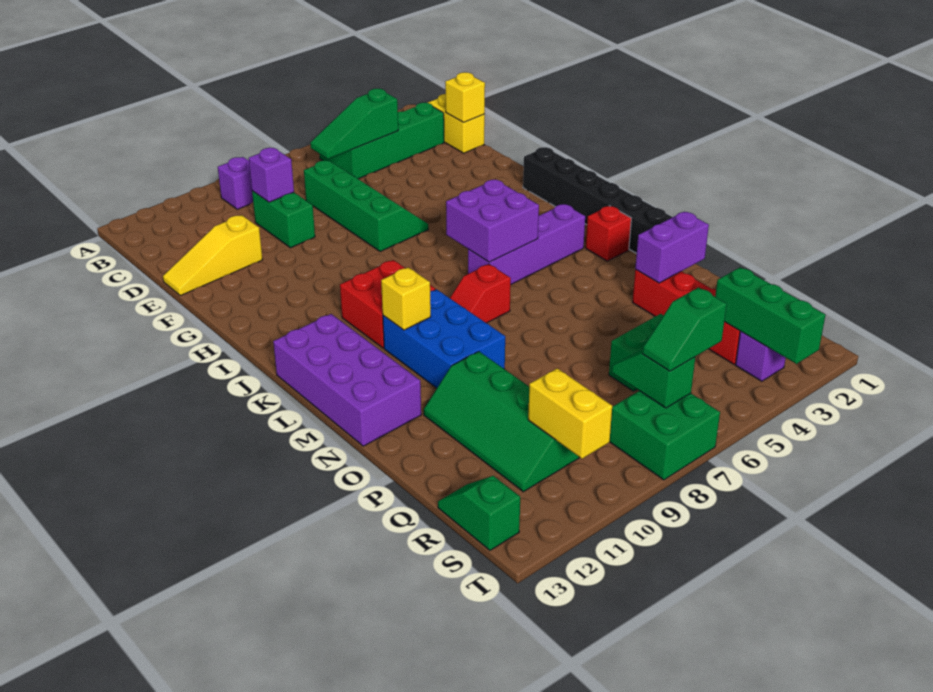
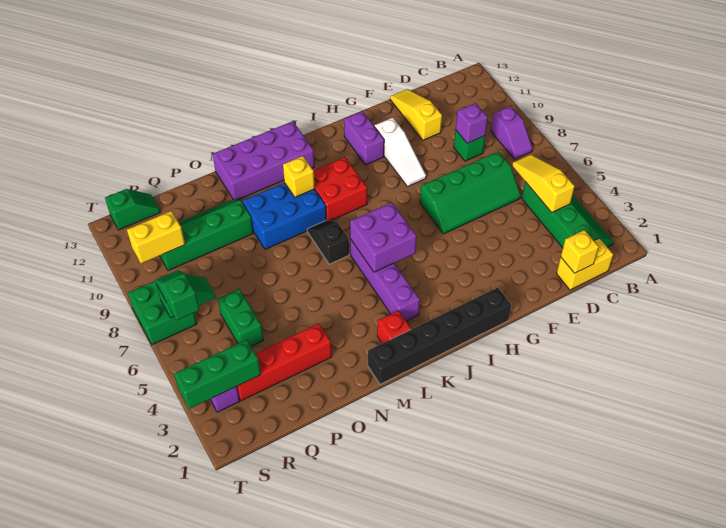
green slope C4:C6 level 2 top 4 -> yellow slope C4:C6 level 2 top 4
green brick D9:E9 level 1 -> green brick D9 level 1
none -> white slope G9:G11 level 1 top 11
red slope L7:L8 level 1 top 7 -> black slope L7:L8 level 1 top 7
purple brick O2:O3 level 2 -> purple brick H11:H12 level 1

